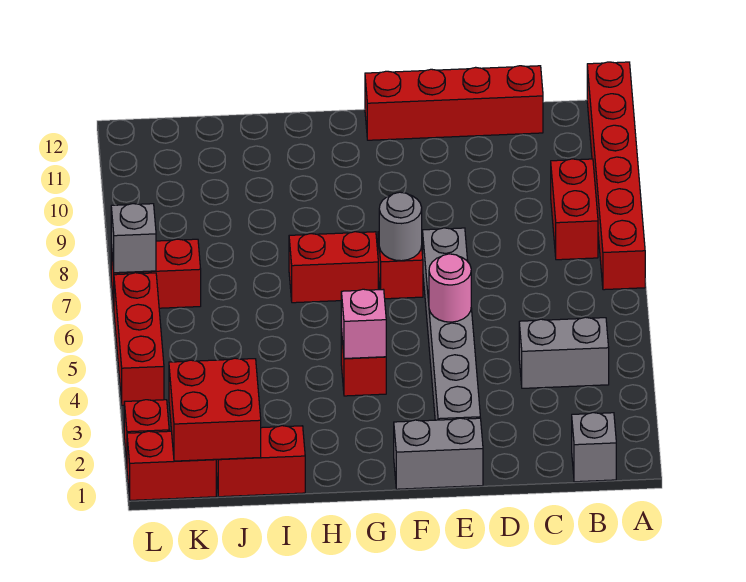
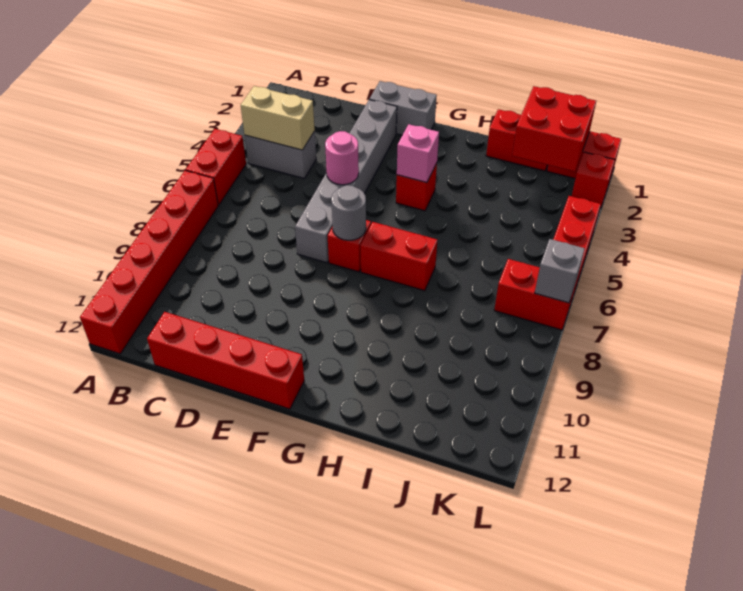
grey brick B1 level 1 -> none
none -> tan brick B4:C4 level 2
red brick B8:B9 level 1 -> red brick A5:A6 level 1

